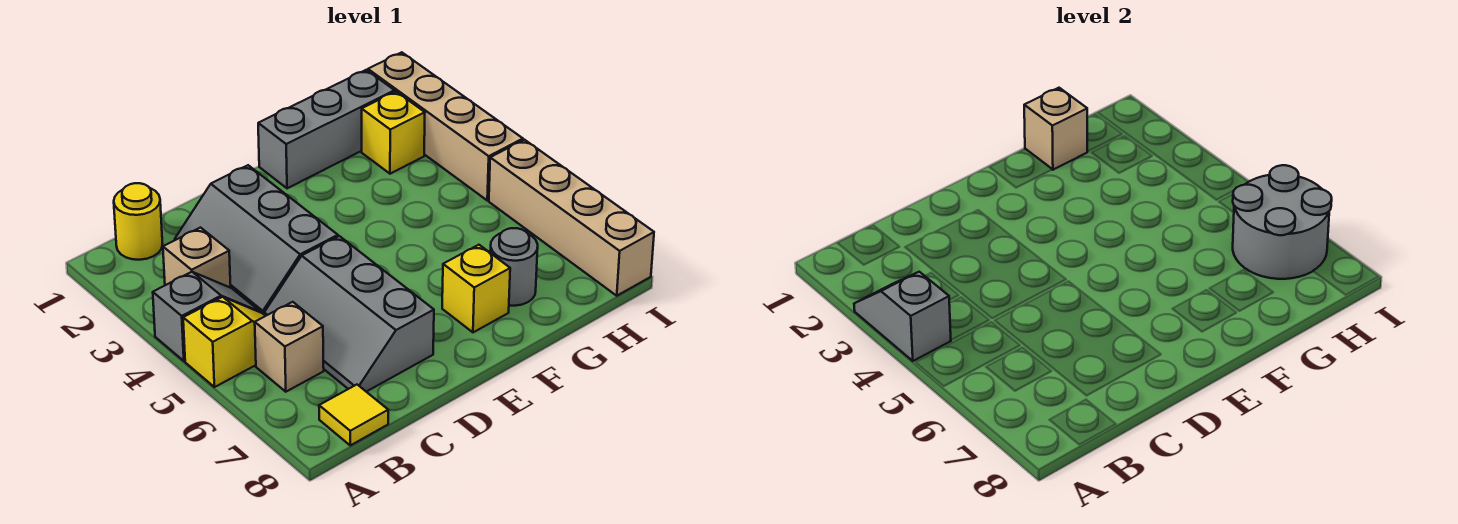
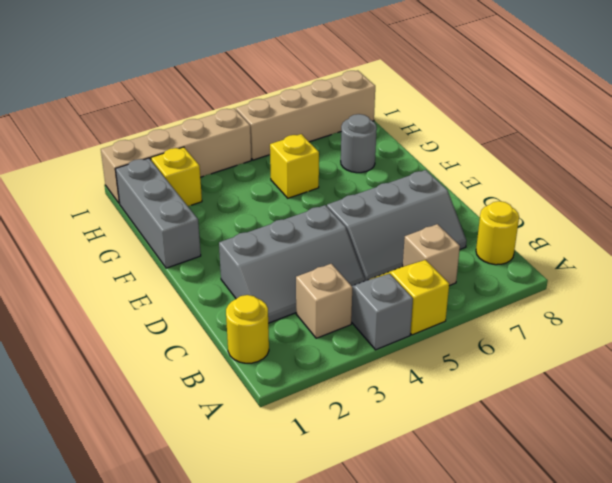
grey slope A3:A4 level 2 top 4 -> none
yellow tile B8 level 1 -> yellow round brick B8 level 1
yellow brick F7 level 1 -> yellow brick G5 level 1
tan brick G1 level 2 -> none
grey round brick H6:I7 level 2 -> none

